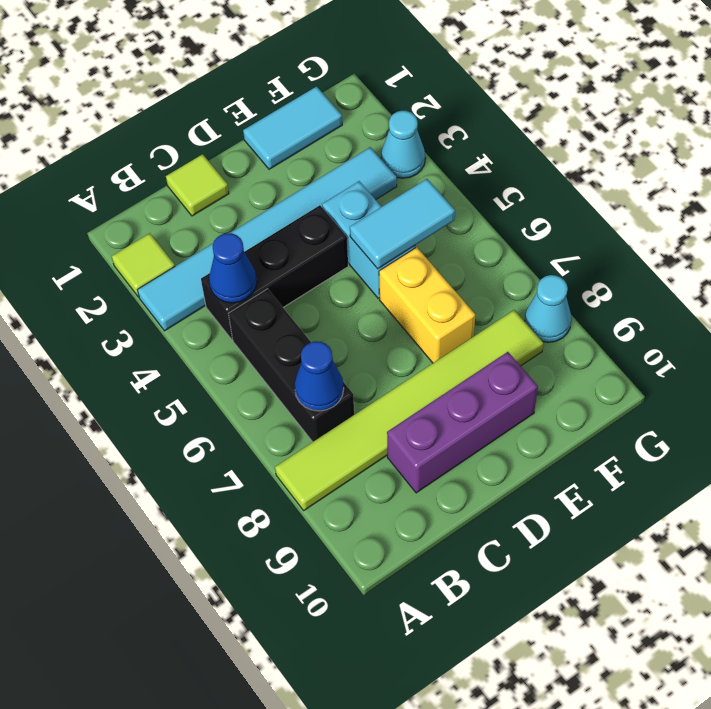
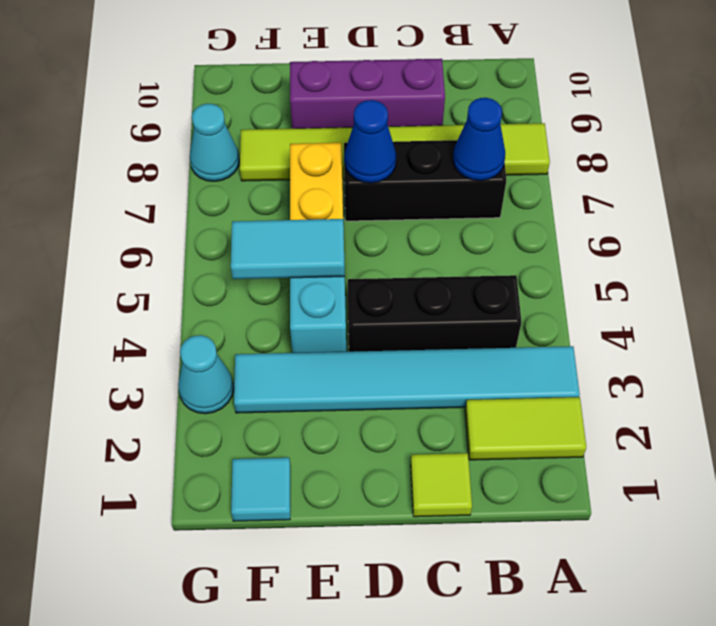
lime tile A2 level 1 -> lime tile A2:B2 level 1
blue cone B4 level 2 -> blue cone D7 level 2
black brick B5:B7 level 1 -> black brick B7:D7 level 1
cyan tile E1:F1 level 1 -> cyan tile F1 level 1

